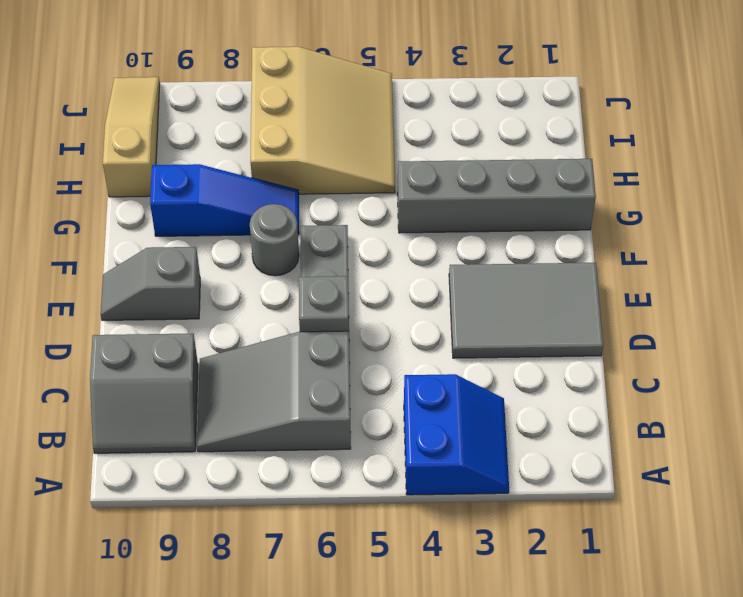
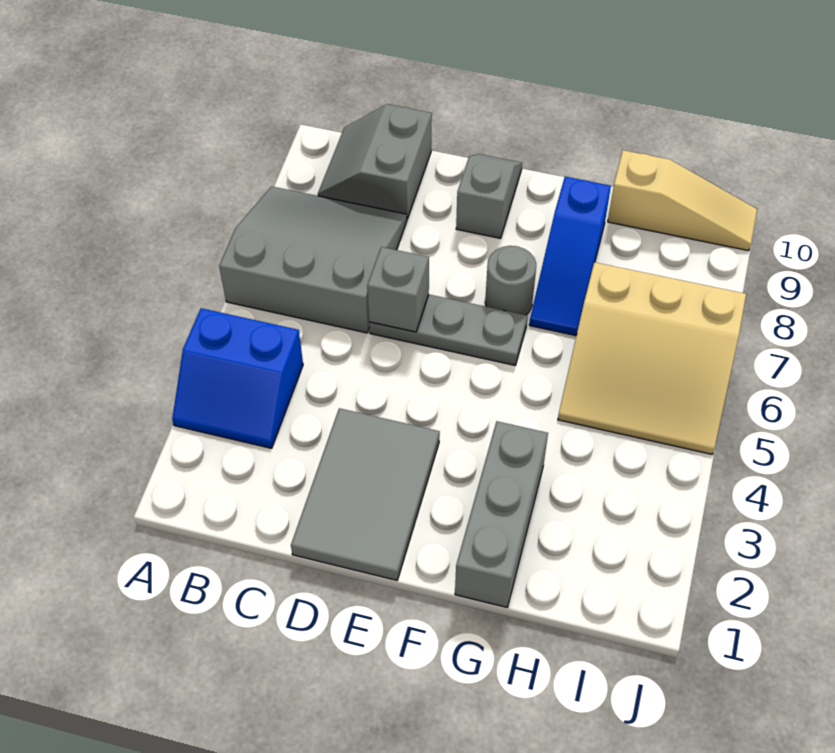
grey slope B6:C8 level 1 top 6 -> grey slope A6:C8 level 1 top 6
grey brick G1:G4 level 1 -> grey brick G1:G3 level 1

